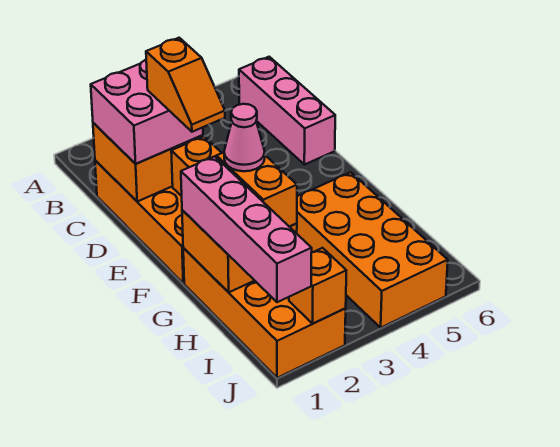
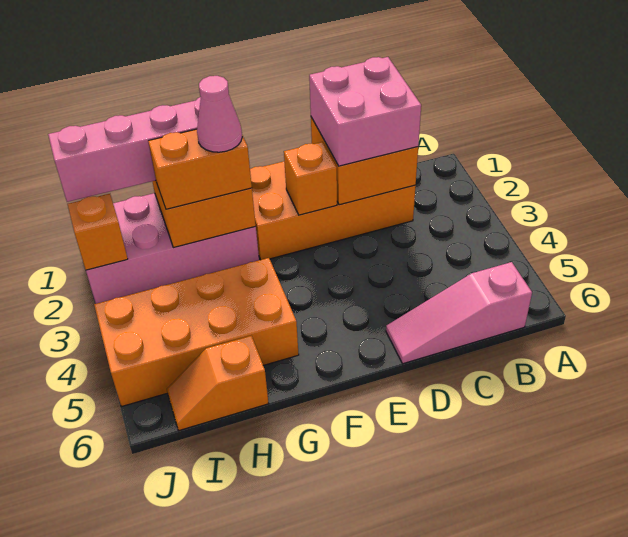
pink brick B6:D6 level 1 -> pink slope B6:D6 level 1 top B
orange slope D2:E2 level 4 top D -> orange slope H6:I6 level 1 top H
orange brick G1:J2 level 1 -> pink brick G1:J2 level 1

